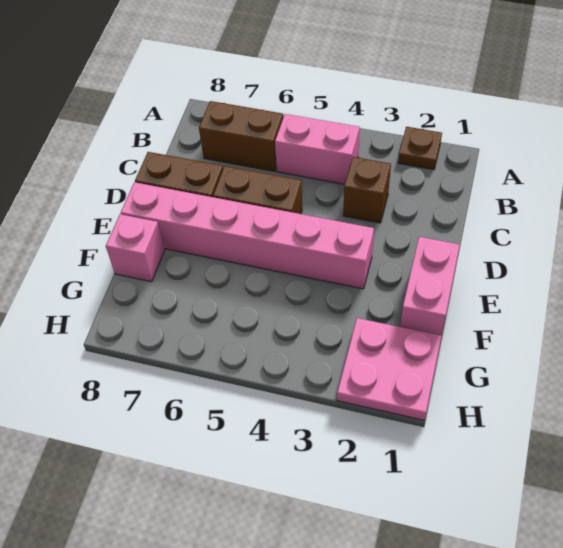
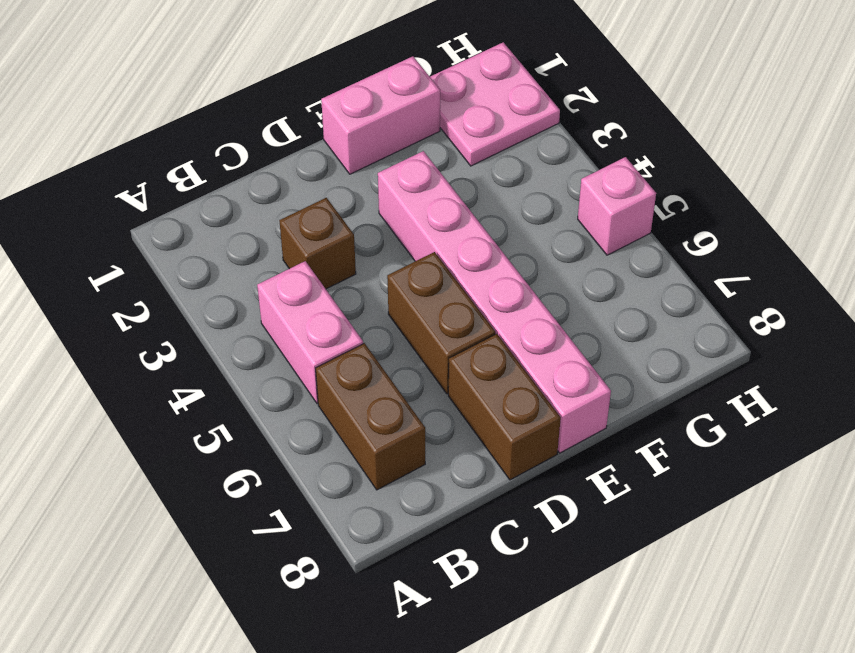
brown plate A2 level 1 -> none
pink brick F8 level 1 -> pink brick H5 level 1

